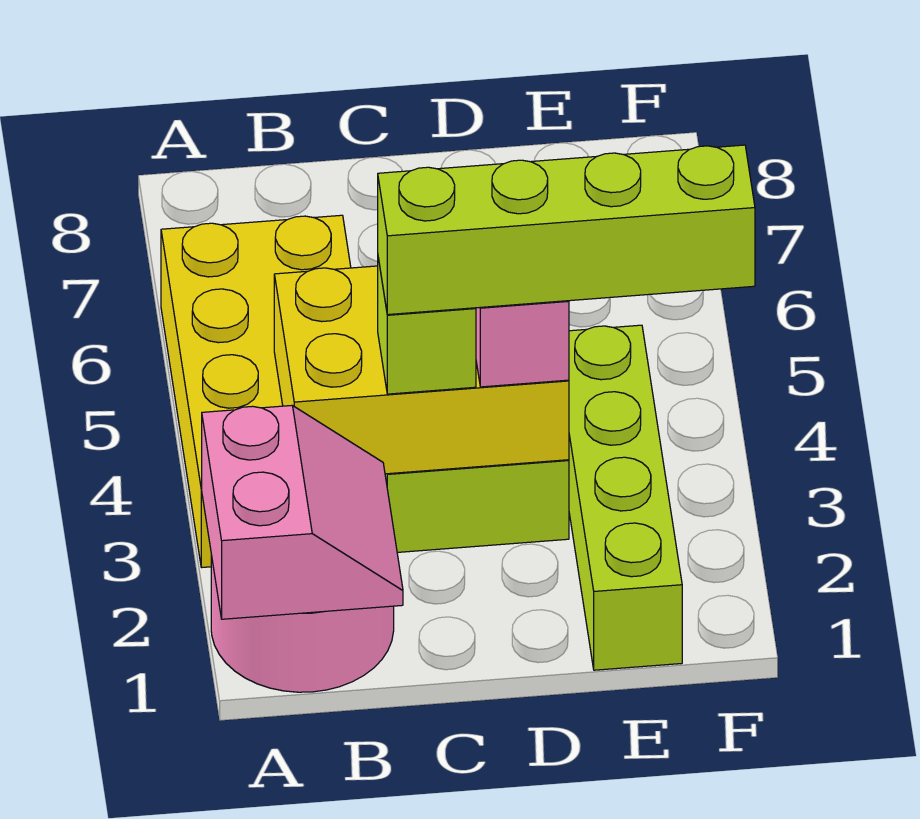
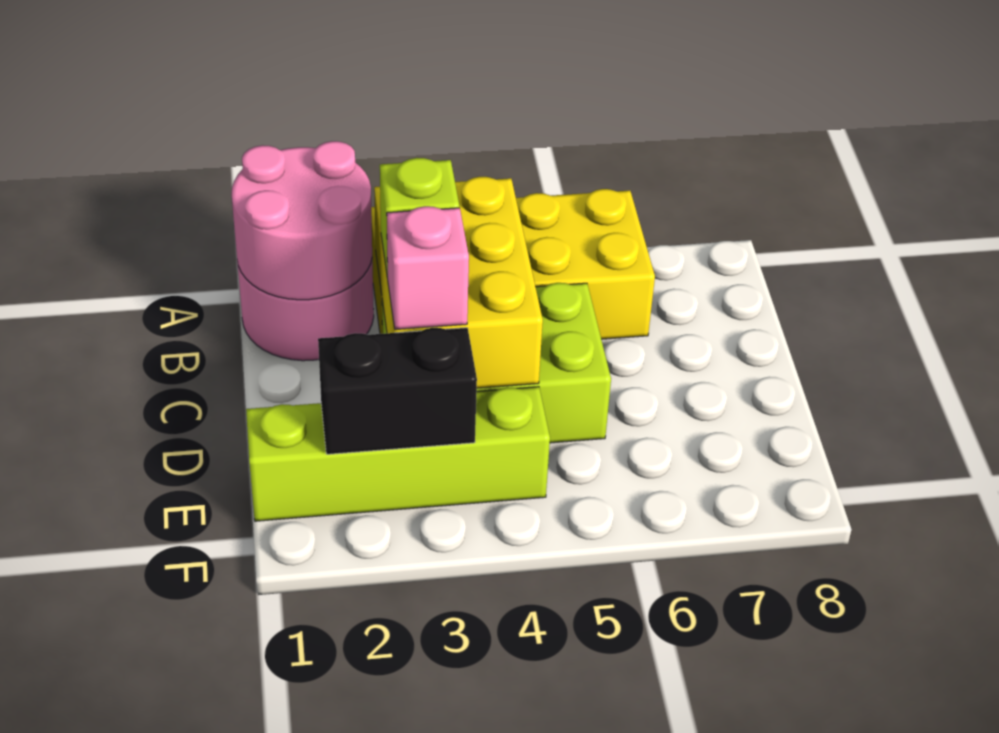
pink slope A1:B2 level 2 top A -> pink round brick A1:B2 level 2
lime brick C3:F3 level 4 -> none
none -> black brick E2:E3 level 2

